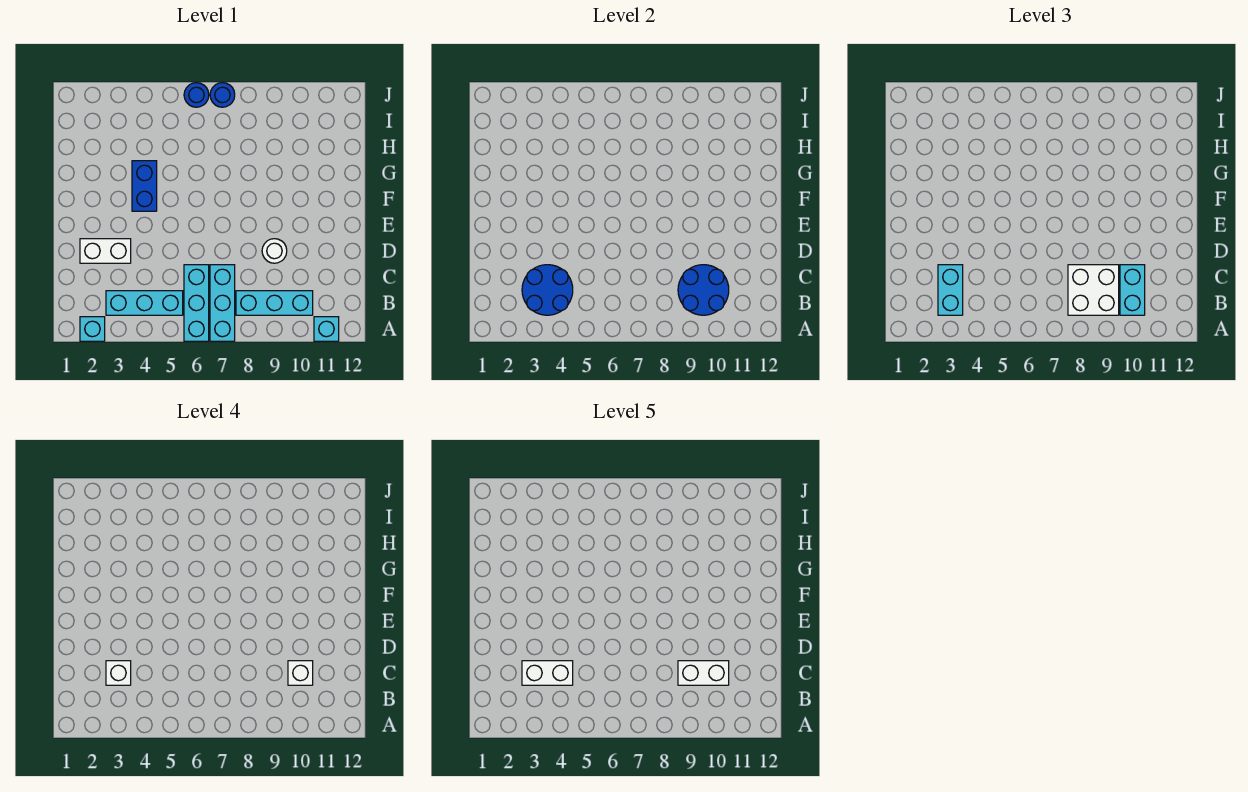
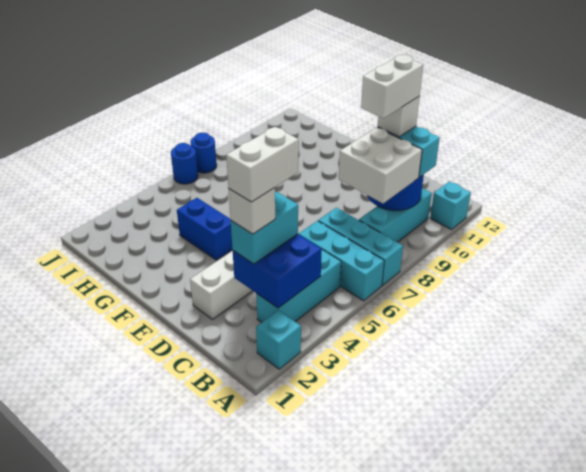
blue round brick B3:C4 level 2 -> blue brick B3:C4 level 2
cyan brick B3:C3 level 3 -> cyan brick C3:C4 level 3
white round brick D9 level 1 -> none

